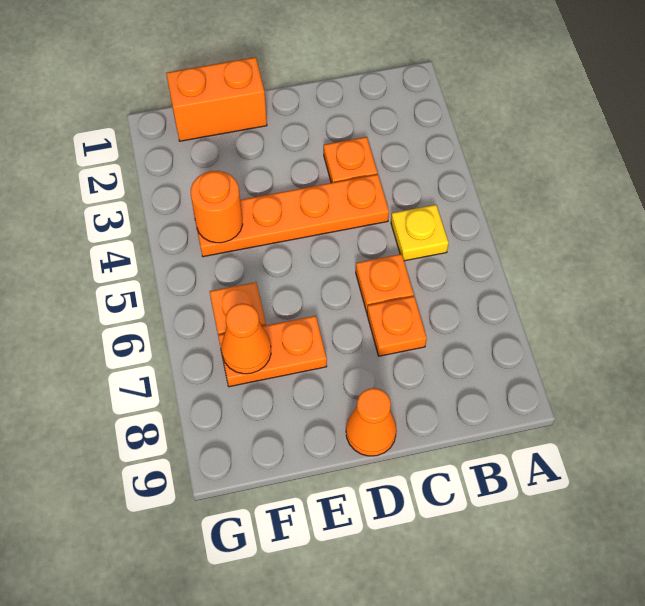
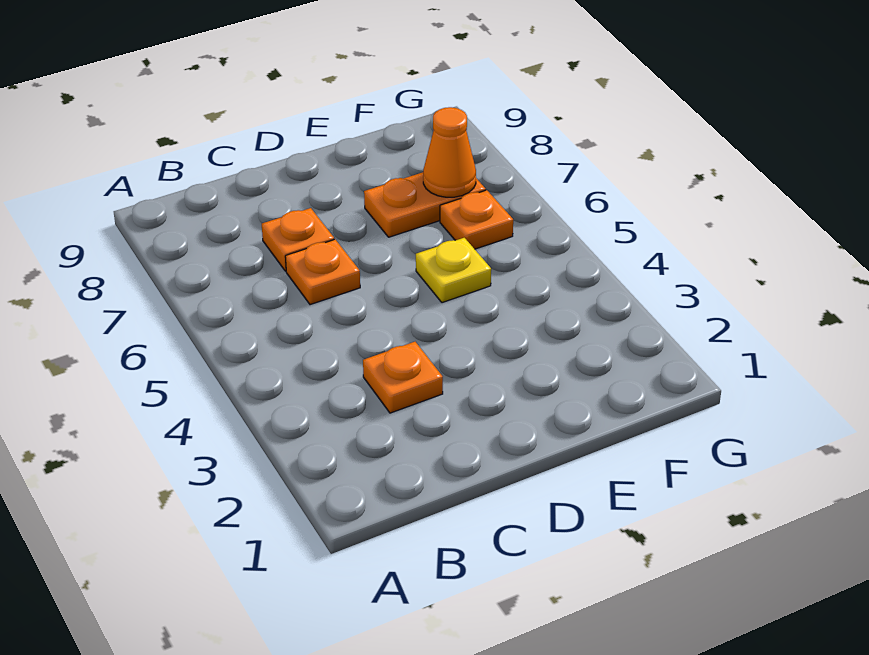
yellow plate B5 level 1 -> yellow plate E5 level 1
orange plate C4:F4 level 1 -> none
orange cone D9 level 1 -> none
orange brick E1:F1 level 1 -> none
orange round brick F4 level 2 -> none

